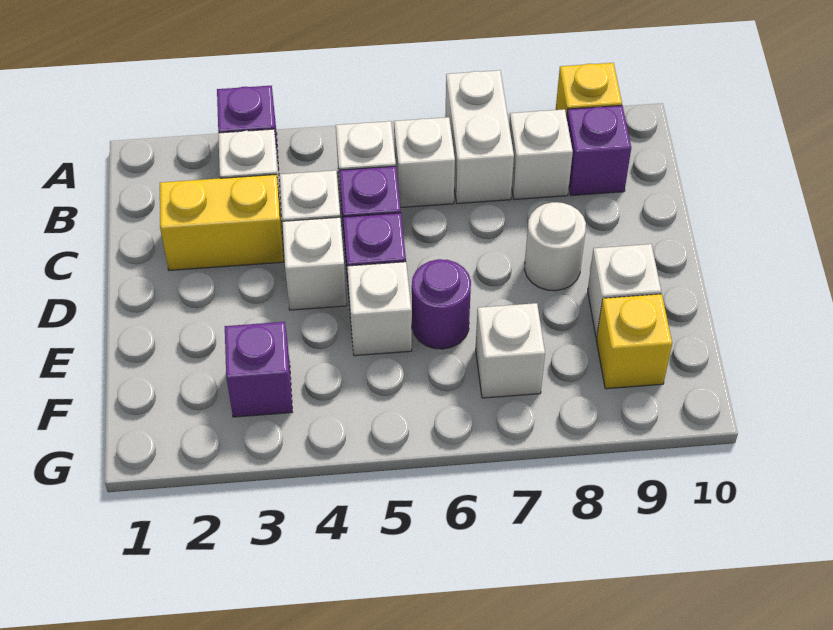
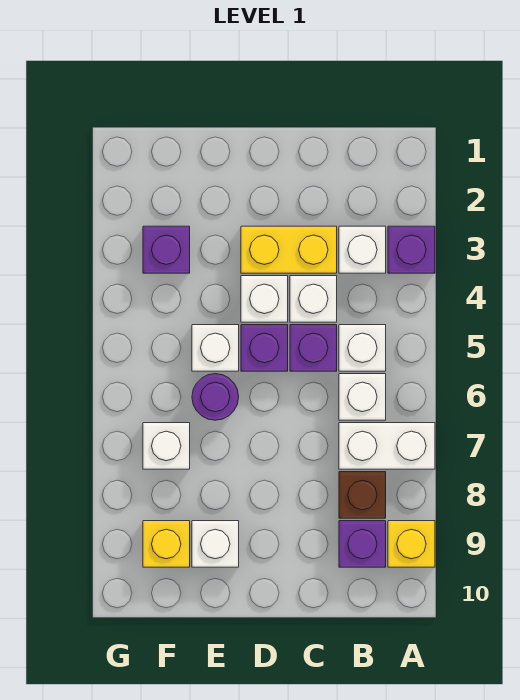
white brick B8 level 1 -> brown brick B8 level 1
yellow brick C2:C3 level 1 -> yellow brick C3:D3 level 1
white round brick D8 level 1 -> none

